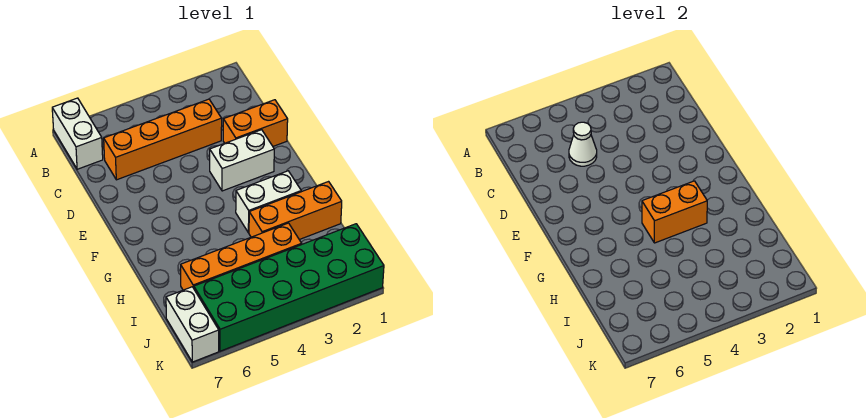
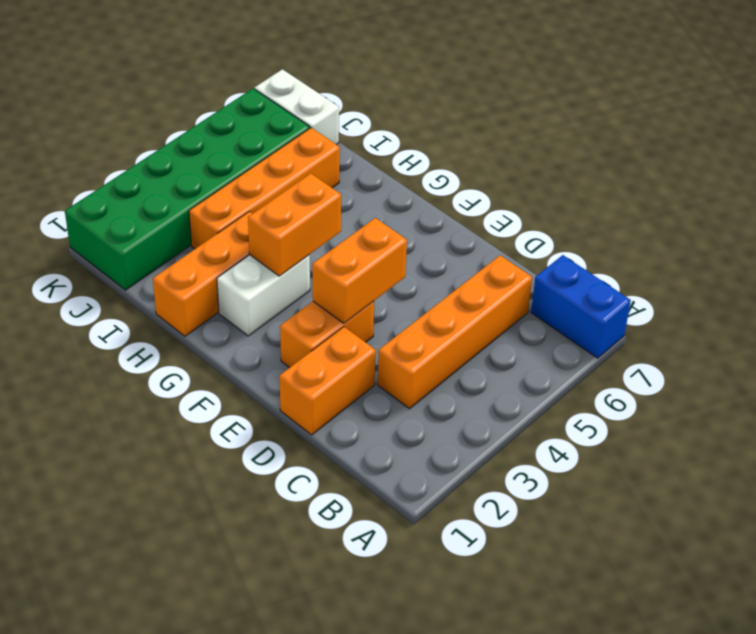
white brick A7:B7 level 1 -> blue brick A7:B7 level 1
white cone C5 level 2 -> none
white brick E2:E3 level 1 -> orange brick E2:E3 level 1
none -> orange brick E3:E4 level 2

